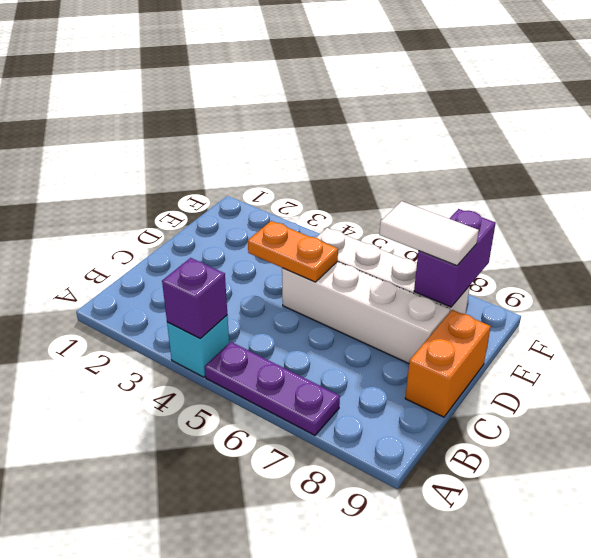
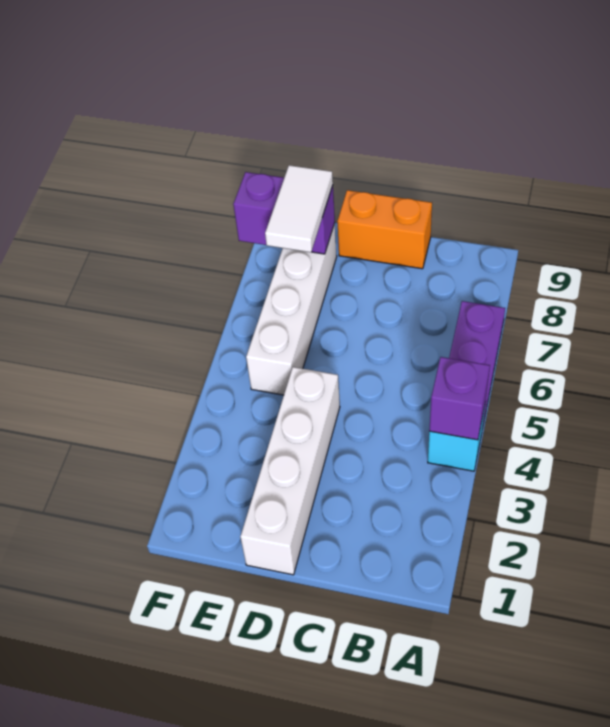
orange plate D4:D5 level 2 -> none
white brick D5:D8 level 1 -> white brick D1:D4 level 1

